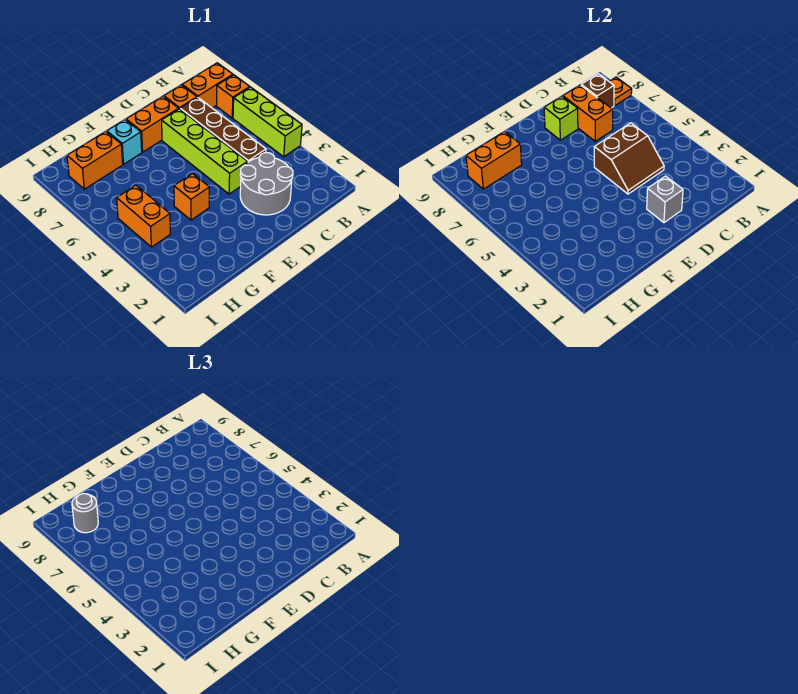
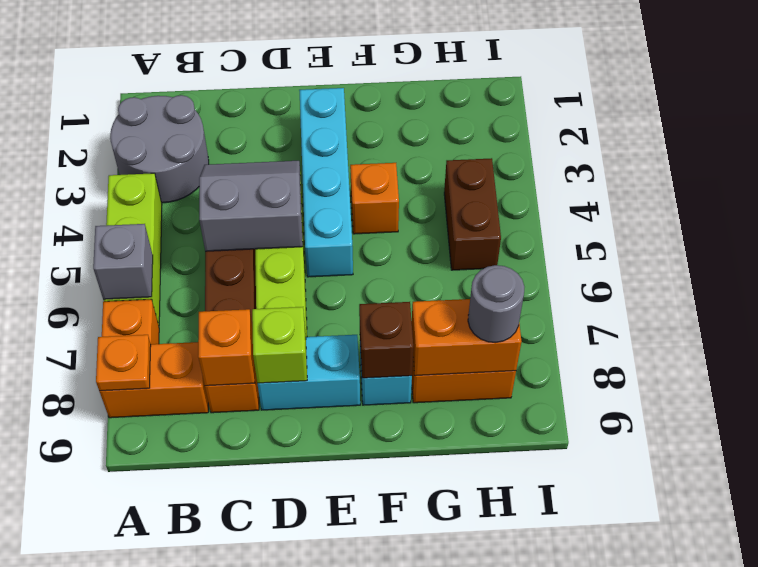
brown brick B8 level 2 -> brown brick F8 level 2
grey round brick C2:D3 level 1 -> grey round brick A2:B3 level 1
brown slope C4:D5 level 2 top 5 -> grey slope C4:D5 level 2 top 5
orange brick C7:C8 level 2 -> orange brick C8 level 2
grey brick D2 level 2 -> grey brick A6 level 2
orange brick D8:E8 level 1 -> cyan brick D8:E8 level 1
none -> cyan brick E2:E5 level 1
orange brick H4:H5 level 1 -> brown brick H4:H5 level 1

